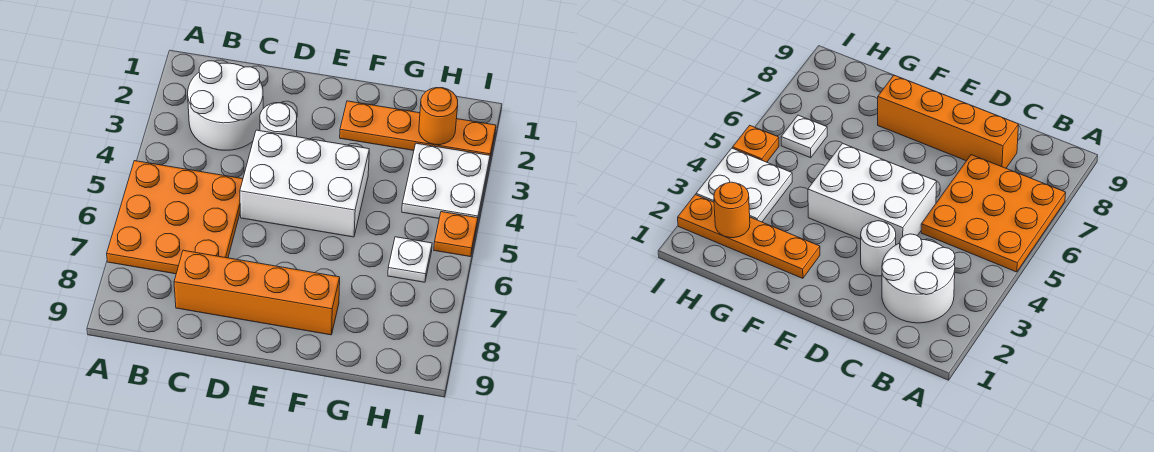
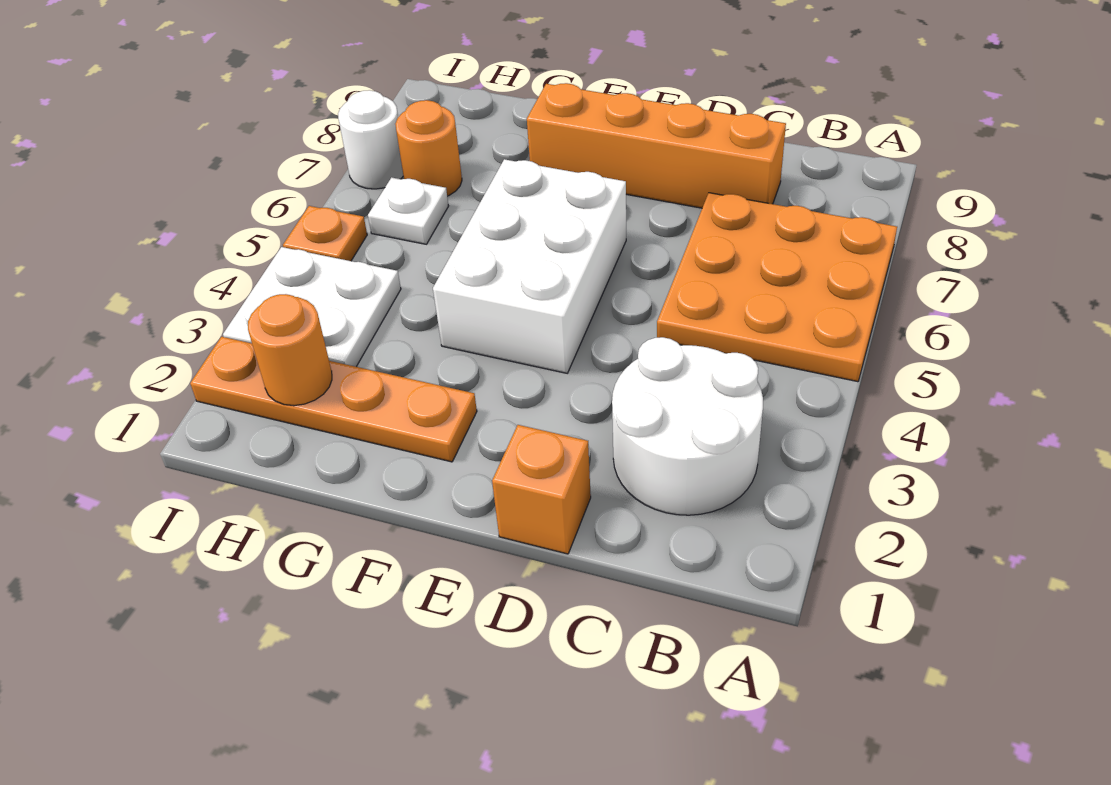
none -> orange brick D1 level 1
white round brick D3 level 1 -> white round brick I7 level 1
white brick D4:F5 level 1 -> white brick E4:F6 level 1
none -> orange round brick H7 level 1

